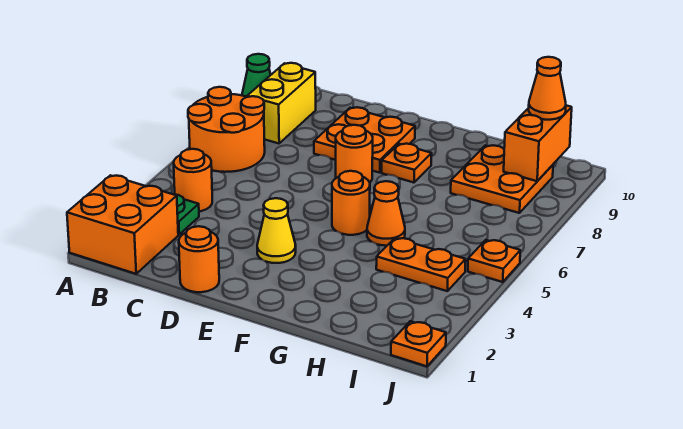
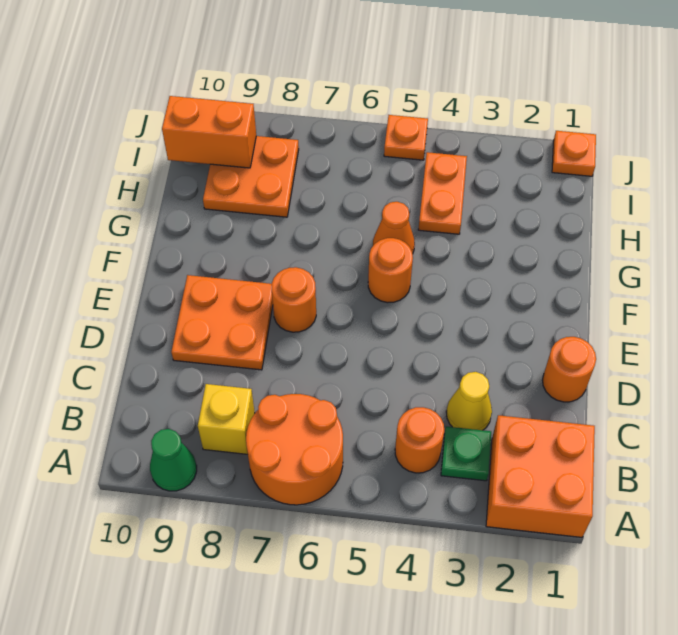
yellow brick B8:B9 level 1 -> yellow brick B8 level 1
yellow cone E3 level 1 -> yellow cone C3 level 1
orange plate F8 level 1 -> none
orange cone I10 level 3 -> none

